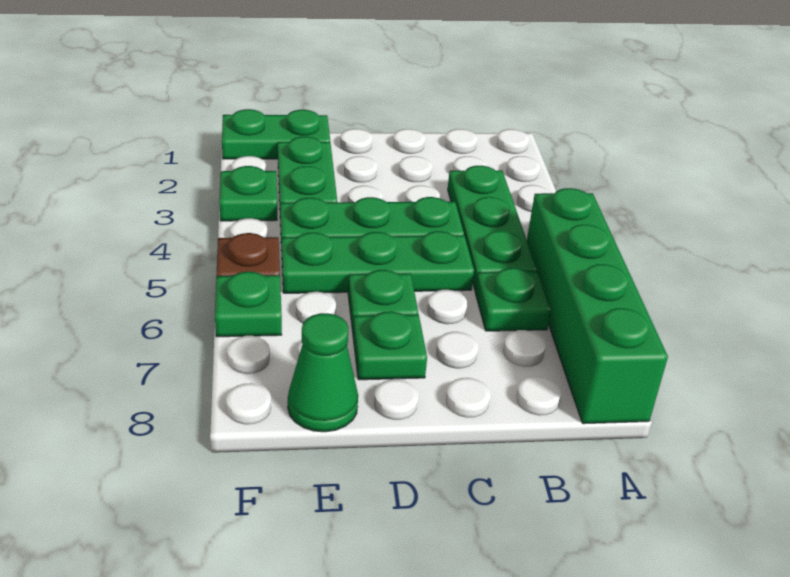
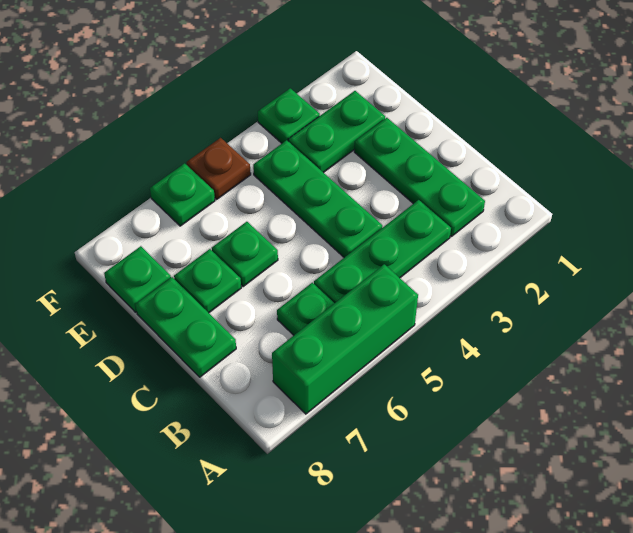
green brick A5:A8 level 1 -> green brick A5:A7 level 1
green plate C5:E5 level 1 -> green plate B2:D2 level 1
green plate E1:F1 level 1 -> green plate C8:D8 level 1
green cone E8 level 1 -> green plate E8 level 1

